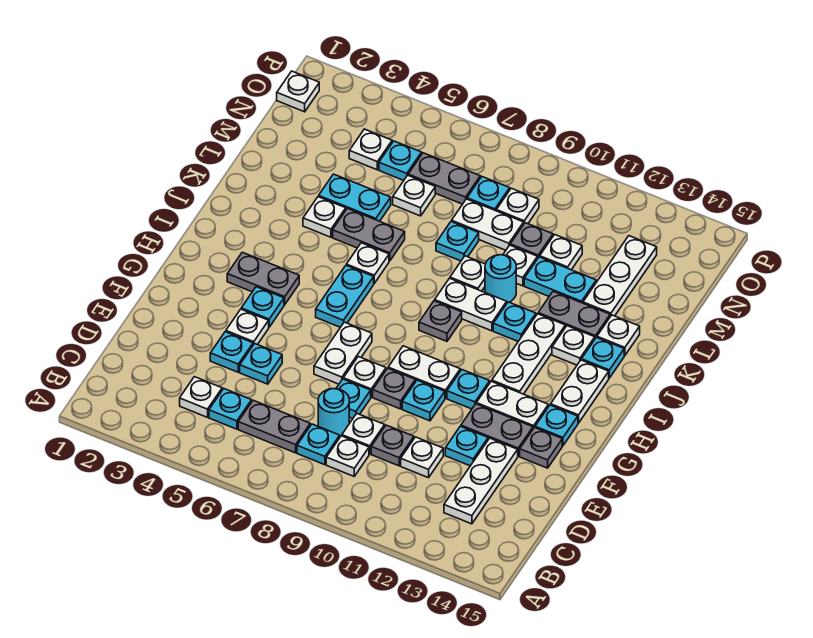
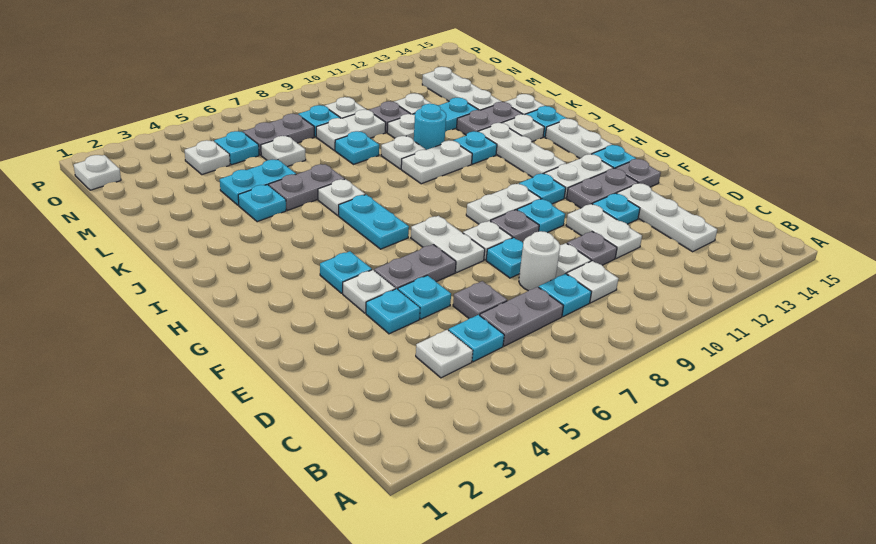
cyan round brick D8 level 1 -> white round brick D8 level 1
white plate D11 level 1 -> white plate D11:E11 level 1
grey plate H3:H4 level 1 -> grey plate F5:F6 level 1
grey plate I9 level 1 -> grey plate D6 level 1
white plate K4 level 1 -> cyan plate K4 level 1

